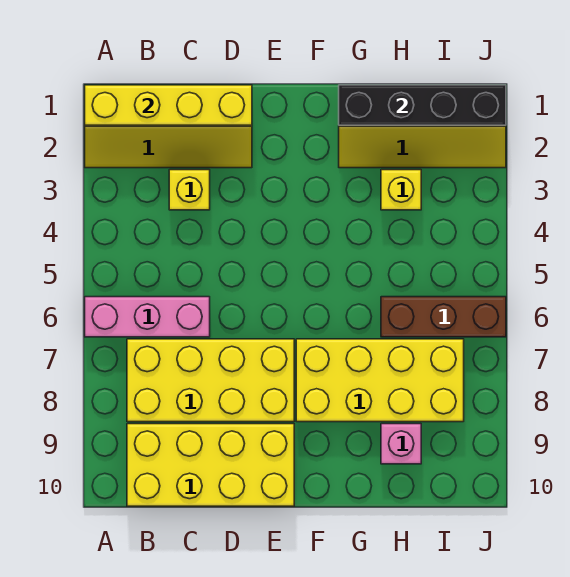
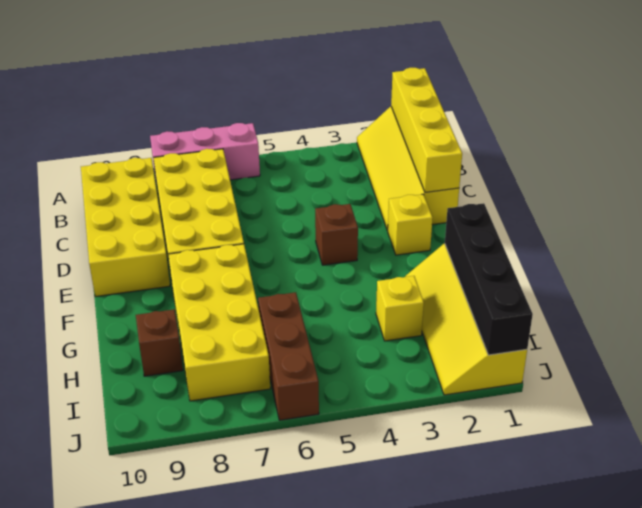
pink brick A6:C6 level 1 -> pink brick A6:A8 level 1
yellow brick C3 level 1 -> yellow brick E2 level 1
none -> brown brick E4 level 1
pink brick H9 level 1 -> brown brick H9 level 1

